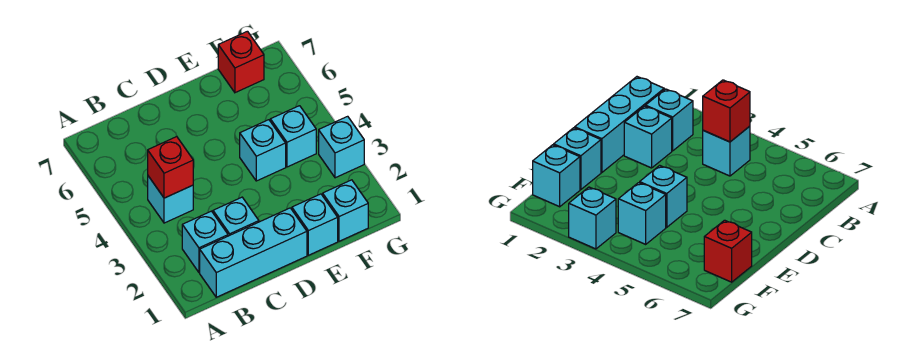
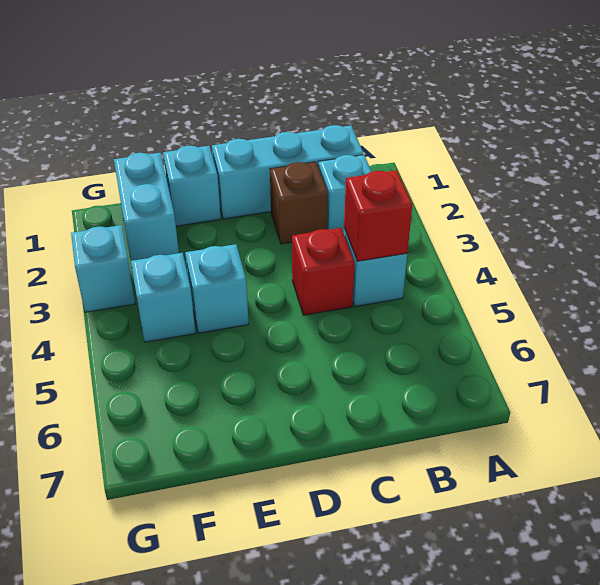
cyan brick C2 level 1 -> brown brick C2 level 1
cyan brick F1 level 1 -> cyan brick F1:F2 level 1
red brick F7 level 1 -> red brick C4 level 1

